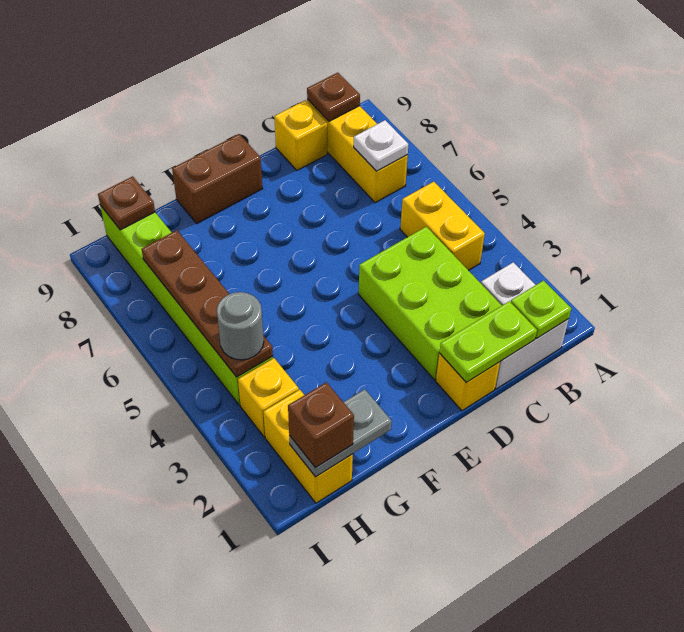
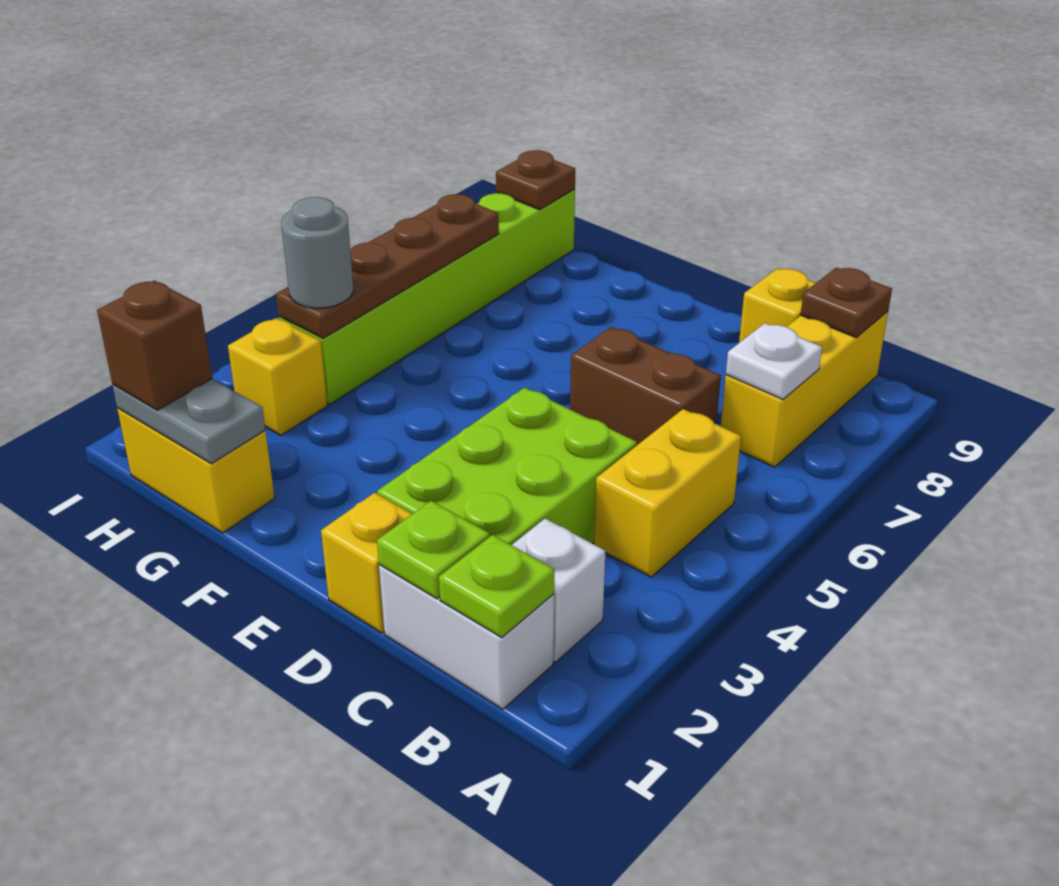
lime plate C1:D1 level 2 -> lime plate C1 level 2
brown brick E9:F9 level 1 -> brown brick C6:D6 level 1
yellow brick H1:H2 level 1 -> yellow brick G1:H1 level 1

